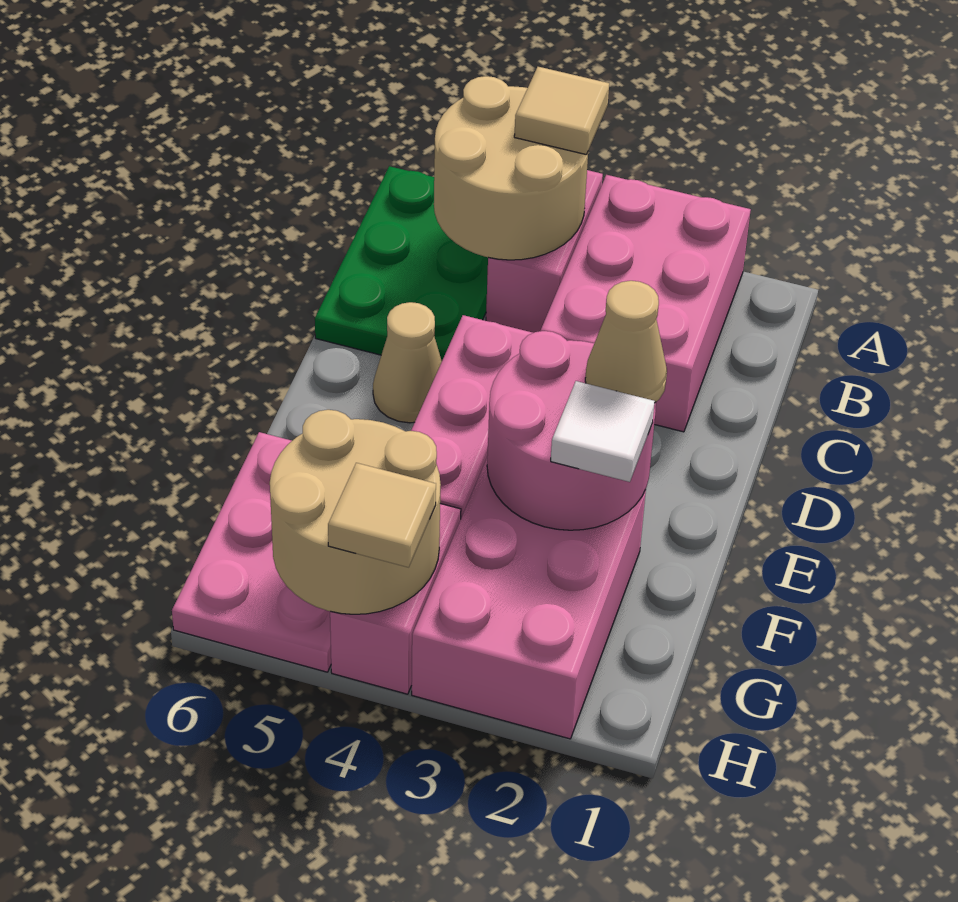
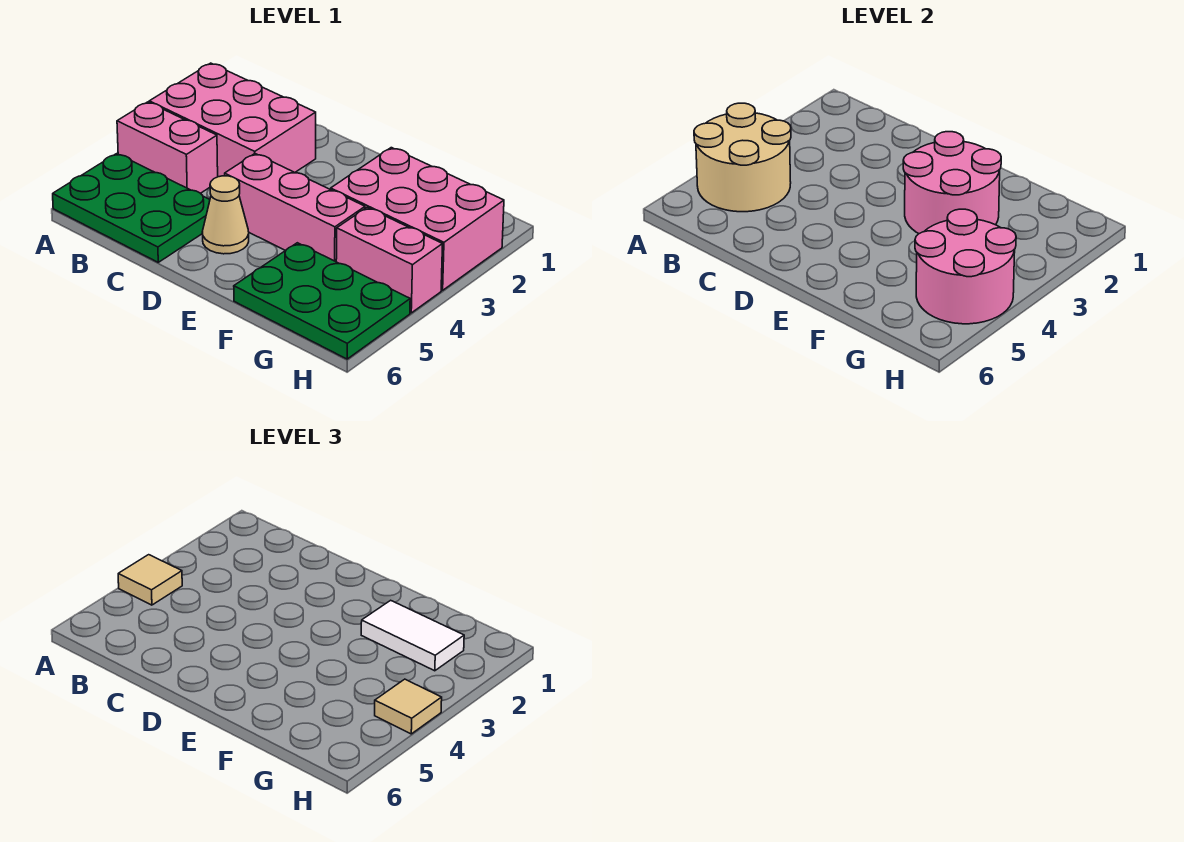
tan cone E2 level 3 -> none
white tile F2 level 3 -> white tile F2:G2 level 3
pink plate F5:H6 level 1 -> green plate F5:H6 level 1
tan round brick G4:H5 level 2 -> pink round brick G4:H5 level 2

